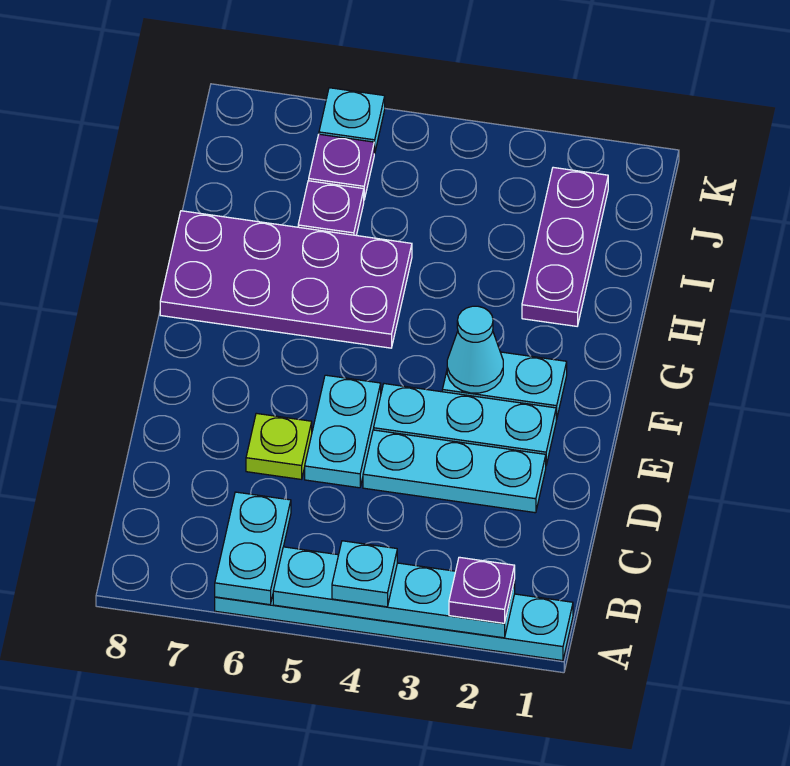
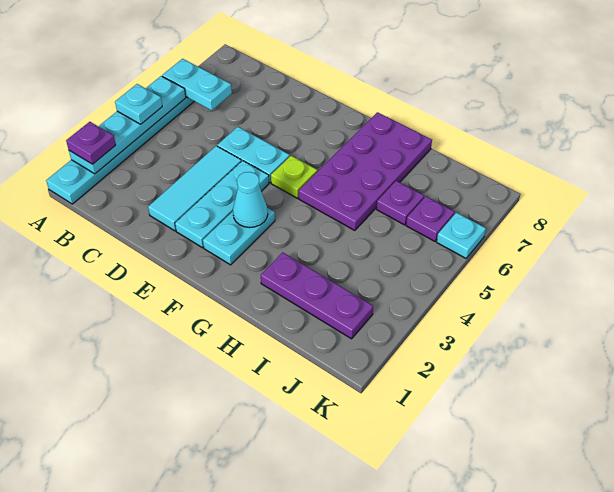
cyan plate D2:D4 level 1 -> cyan tile D2:D4 level 1
lime plate D6 level 1 -> lime plate F5 level 1

